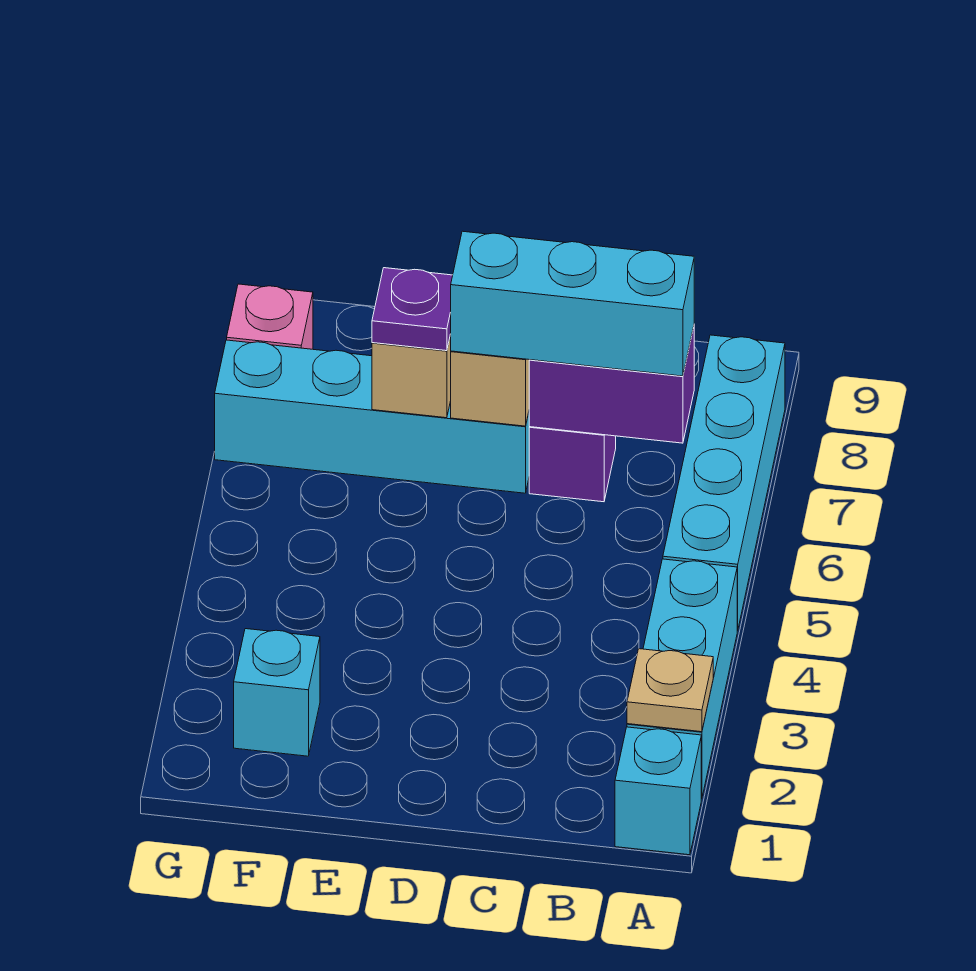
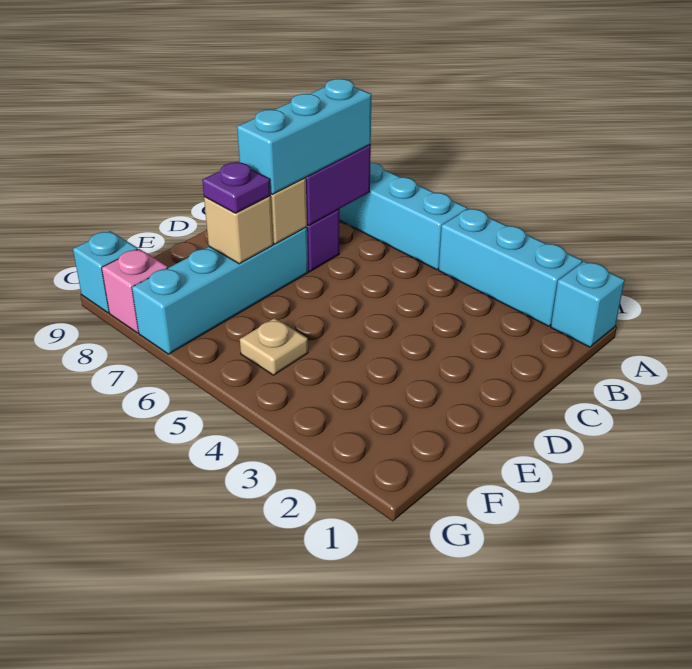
tan plate A2 level 2 -> tan plate F5 level 1
cyan brick F2 level 1 -> cyan brick G9 level 1

